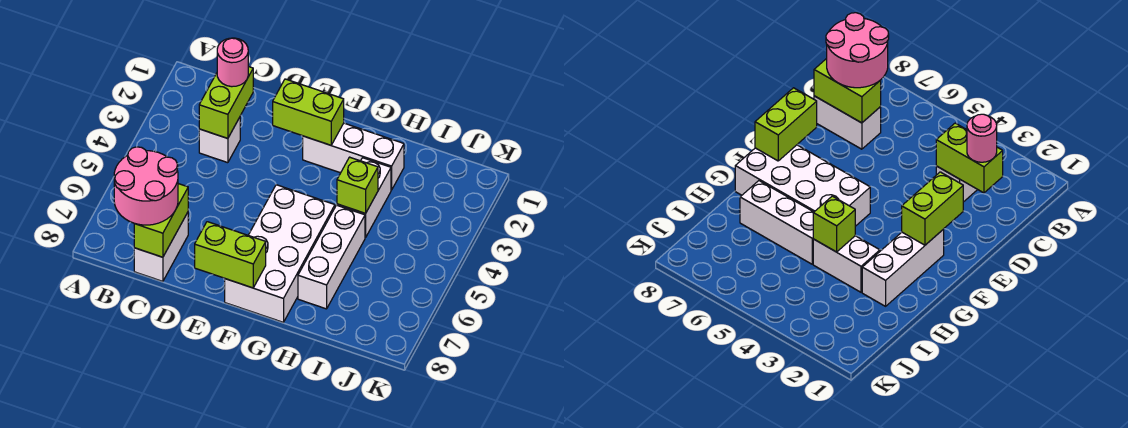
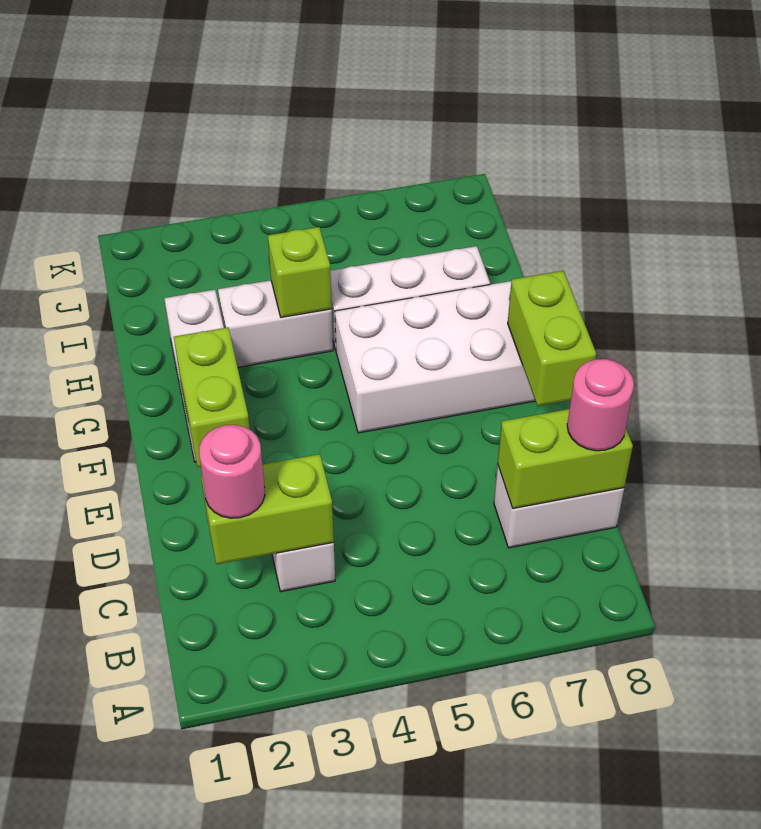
pink round brick B7:C8 level 3 -> pink round brick C8 level 3

